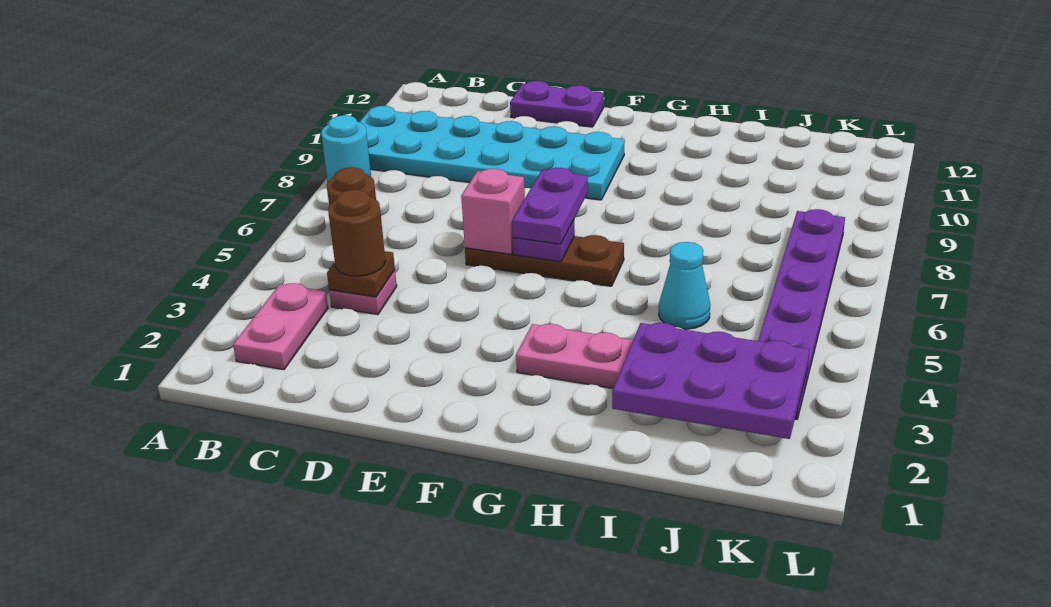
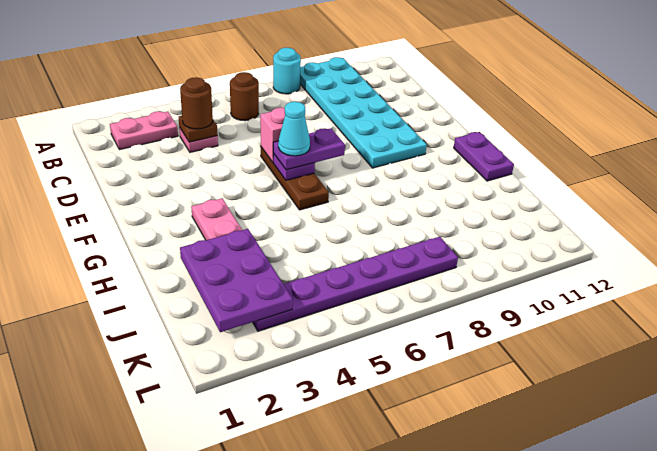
purple plate D12:E12 level 1 -> purple plate G12:H12 level 1
cyan cone I5 level 1 -> cyan cone F6 level 4

